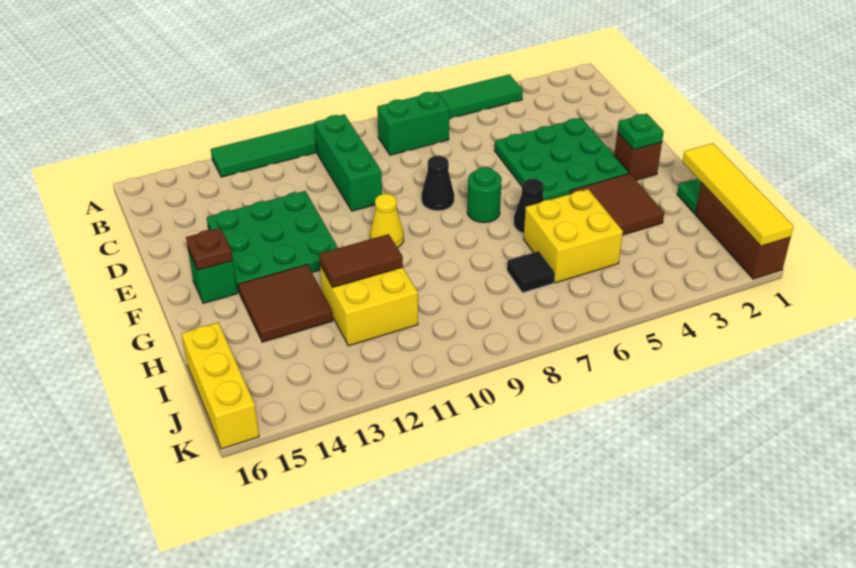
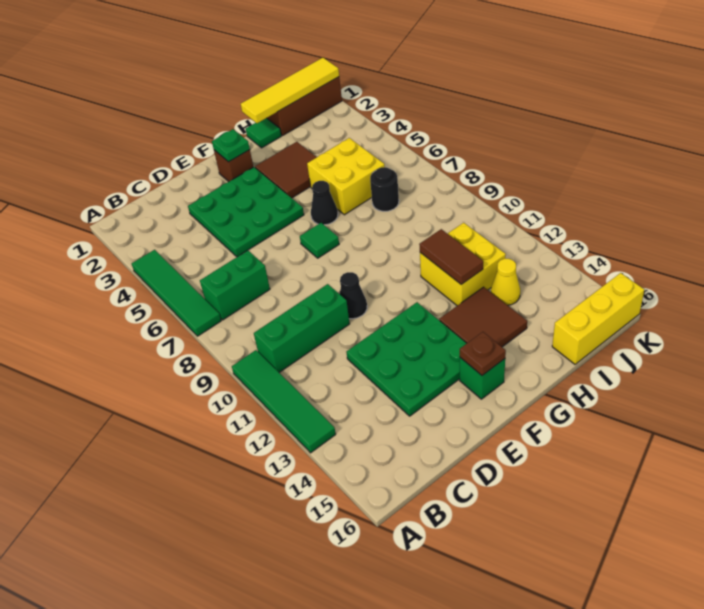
green brick B7:B8 level 1 -> green brick B7:C7 level 1
black cone E8 level 1 -> black cone E10 level 1
green round brick F7 level 1 -> green tile F7 level 1
yellow cone F10 level 1 -> yellow cone I13 level 1
black tile I7 level 1 -> black round brick I7 level 1

